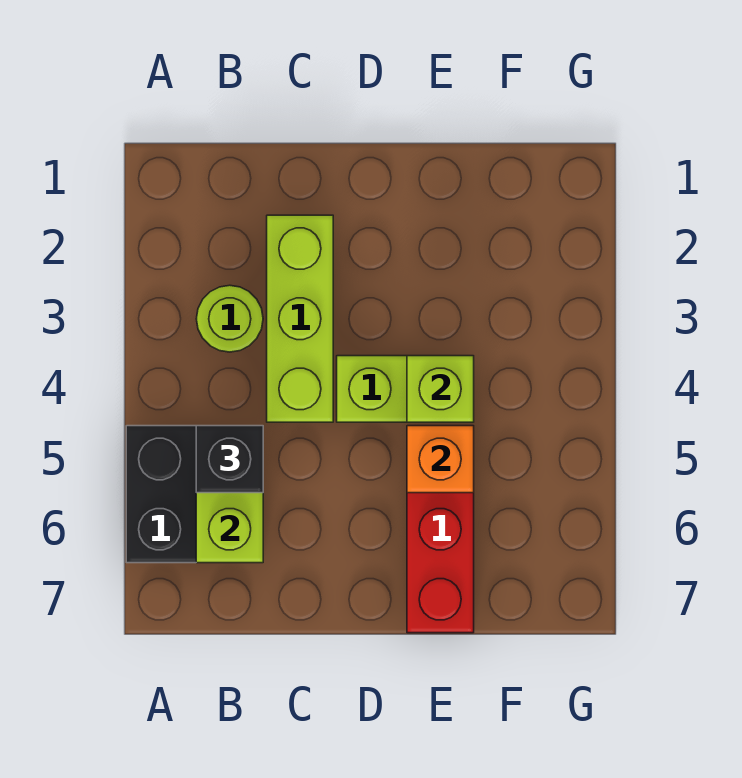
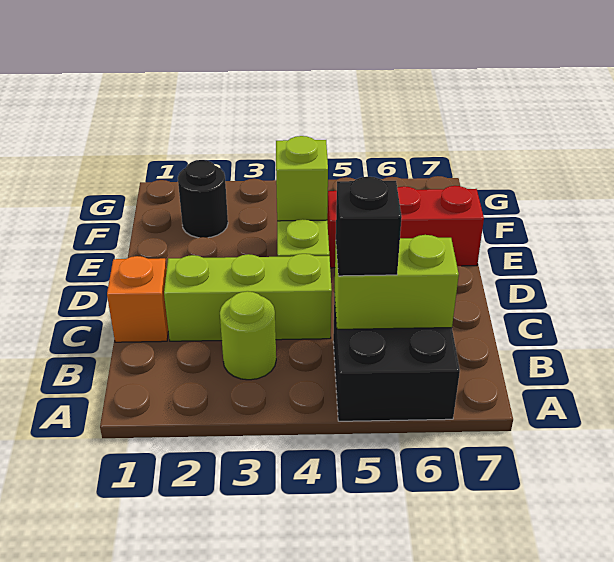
orange brick E5 level 2 -> orange brick C1 level 1
none -> black round brick F2 level 1

